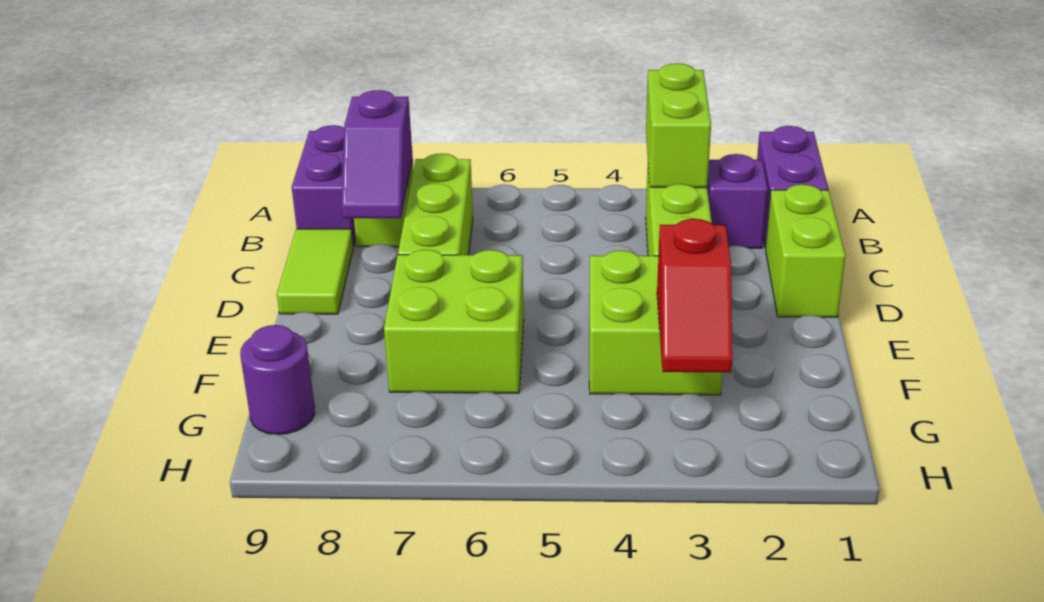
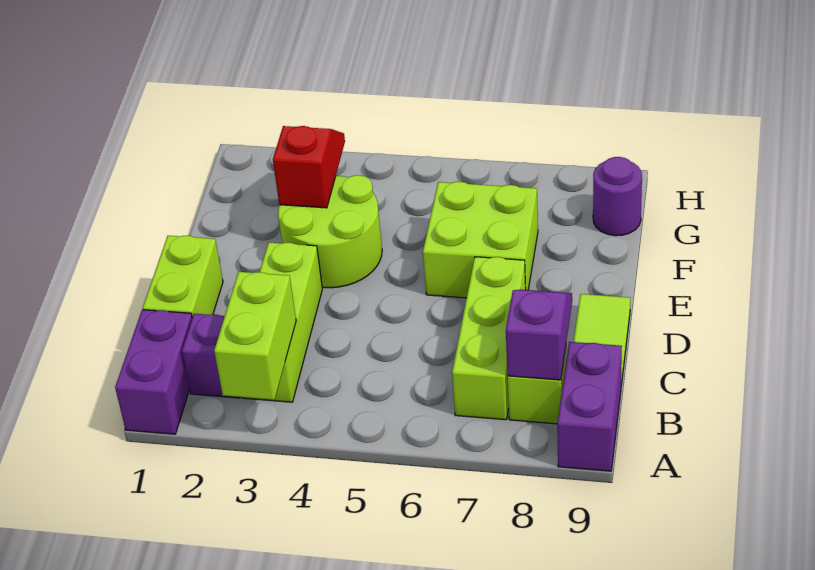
lime brick E3:F4 level 1 -> lime round brick E3:F4 level 1

